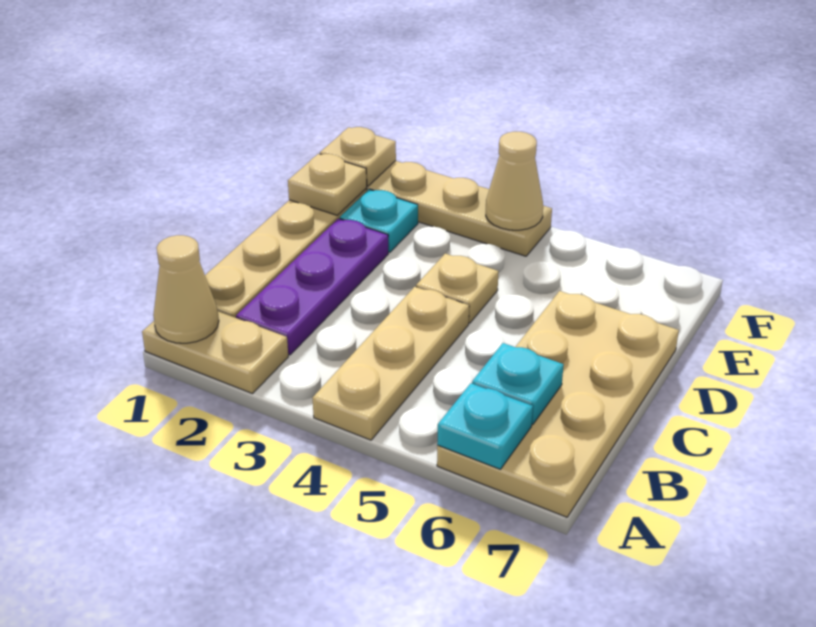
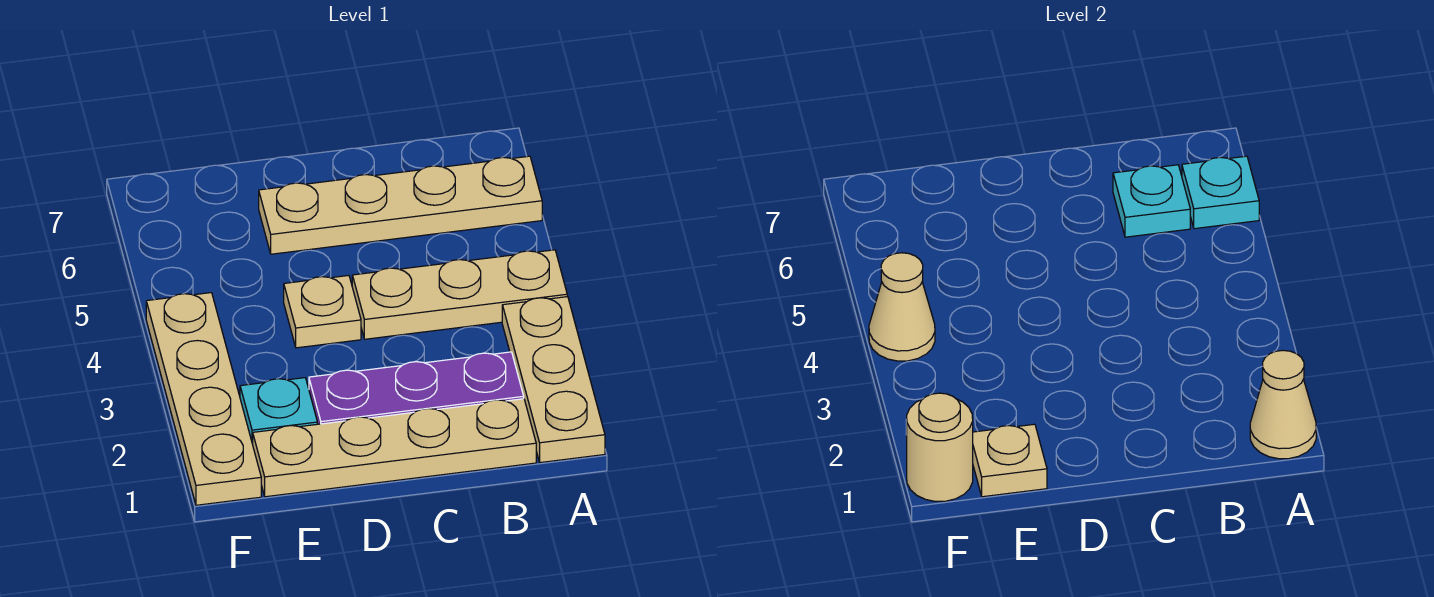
tan plate A1:A2 level 1 -> tan plate A1:A3 level 1
tan plate A6:D7 level 1 -> tan plate A6:D6 level 1
tan plate F1 level 2 -> tan round brick F1 level 2

